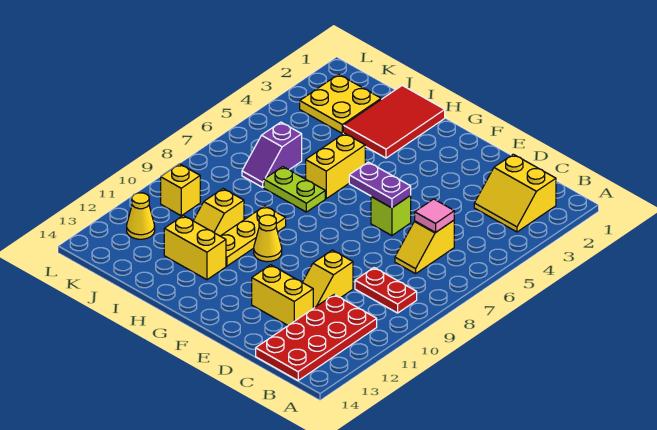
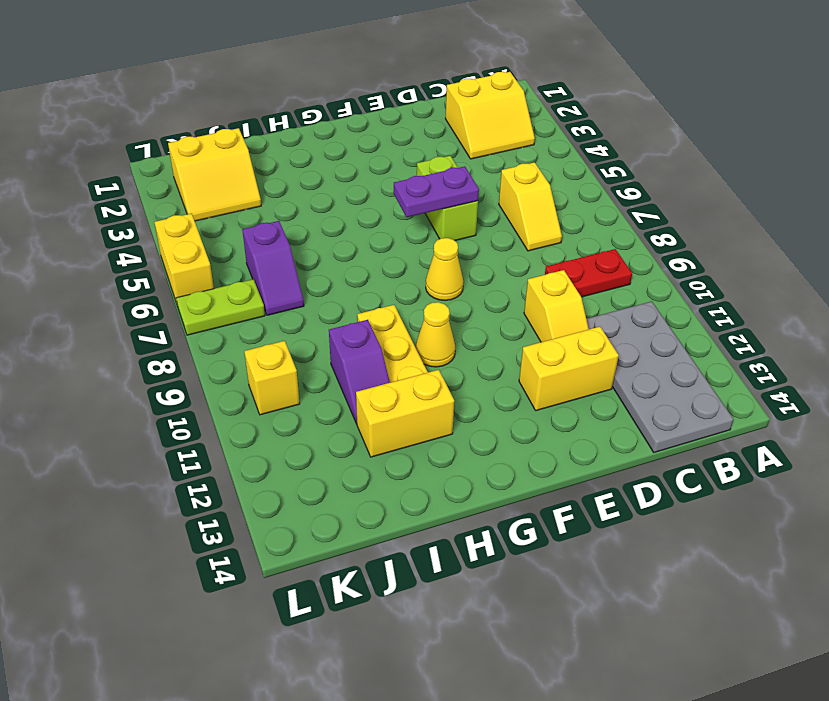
red plate B11:C14 level 1 -> grey plate B11:C14 level 1
pink tile C6 level 2 -> none
lime brick E6 level 1 -> lime brick E5:E6 level 1
red tile H1:I3 level 1 -> none
yellow brick H5:H6 level 1 -> yellow brick L5:L6 level 1
lime plate H7:I7 level 1 -> lime plate K7:L7 level 1
yellow slope I10:I11 level 1 top 10 -> purple slope I10:I11 level 1 top 10
yellow plate J2:K3 level 1 -> yellow slope J2:K3 level 1 top 2
yellow cone K12 level 1 -> yellow cone F8 level 1

